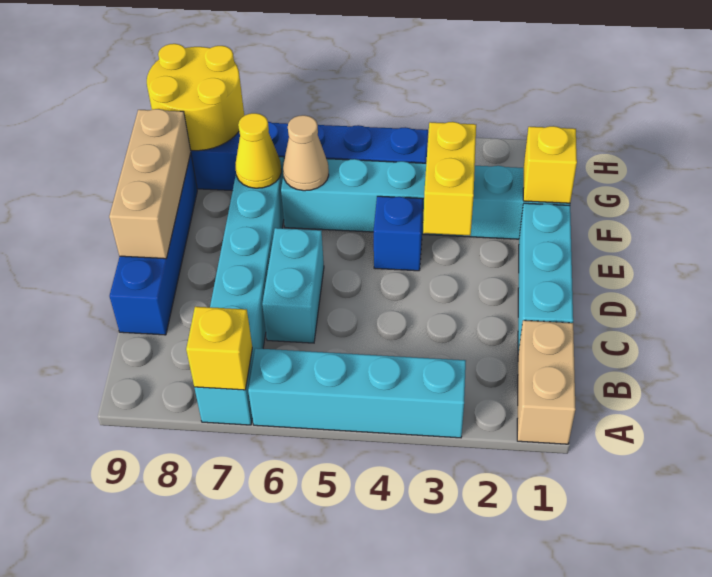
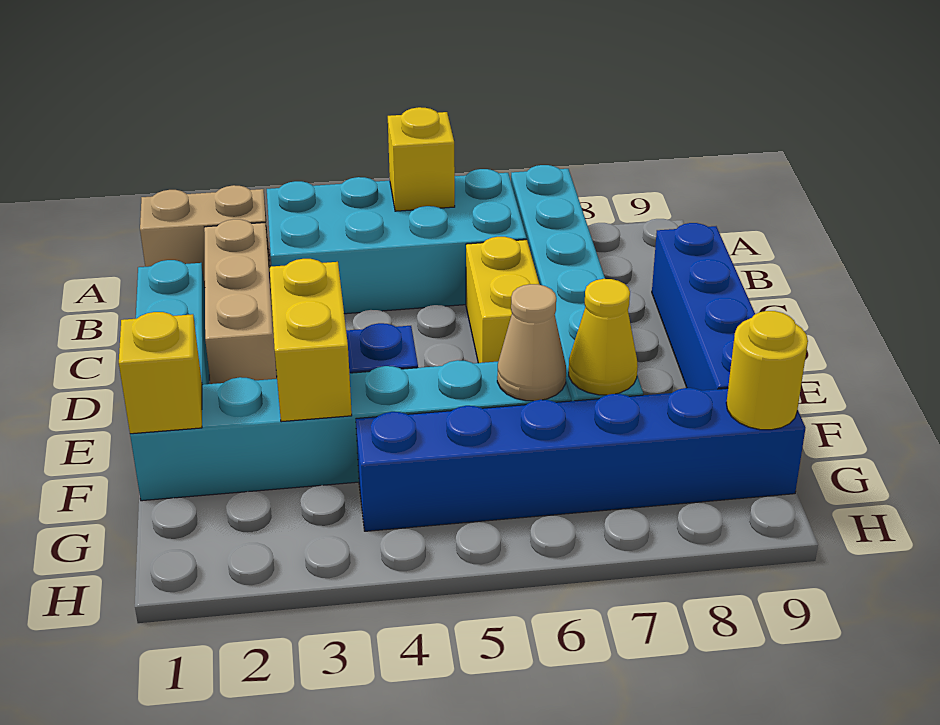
tan brick A1:B1 level 1 -> tan brick A1:A2 level 1
cyan brick A3:A6 level 1 -> cyan brick A3:B6 level 1
yellow brick A7 level 2 -> yellow brick A5 level 2
cyan brick C6:D6 level 1 -> yellow brick C6:D6 level 1
tan brick D9:F9 level 2 -> tan brick B2:D2 level 1
yellow round brick G8:H9 level 2 -> yellow round brick G9 level 2

